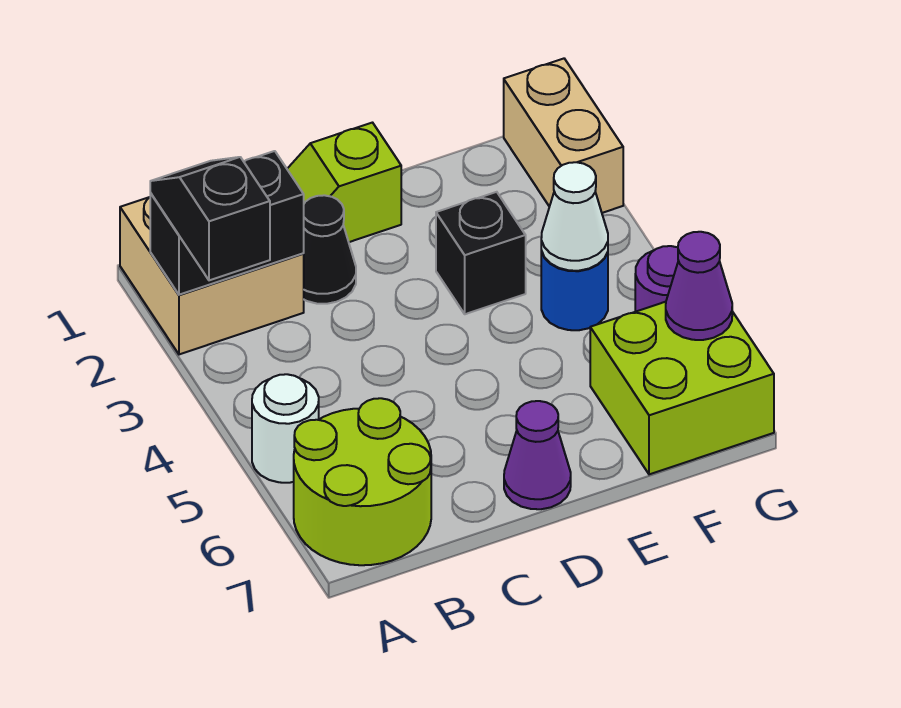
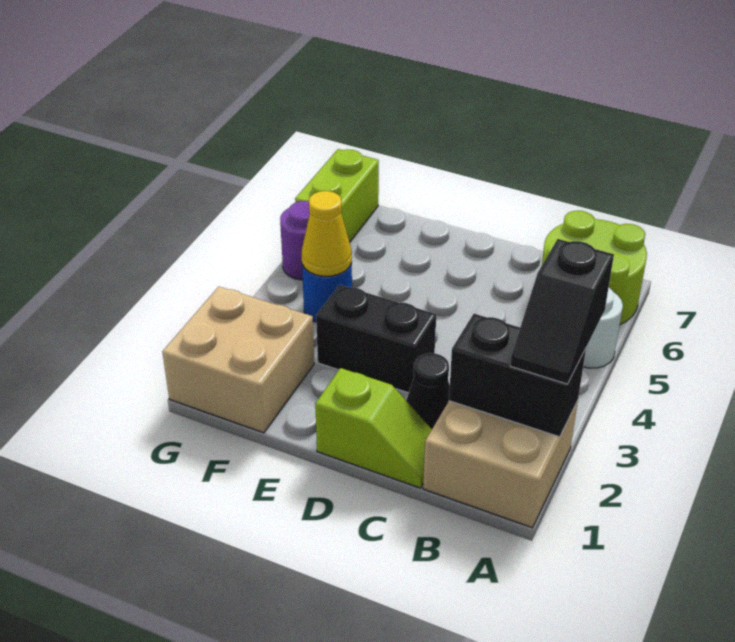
purple cone D7 level 1 -> none
black brick E3 level 1 -> black brick D3:E3 level 1
white cone F4 level 2 -> yellow cone F4 level 2
lime brick F6:G7 level 1 -> lime brick G6:G7 level 1
tan brick G1:G2 level 1 -> tan brick F1:G2 level 1
purple cone G6 level 2 -> none

